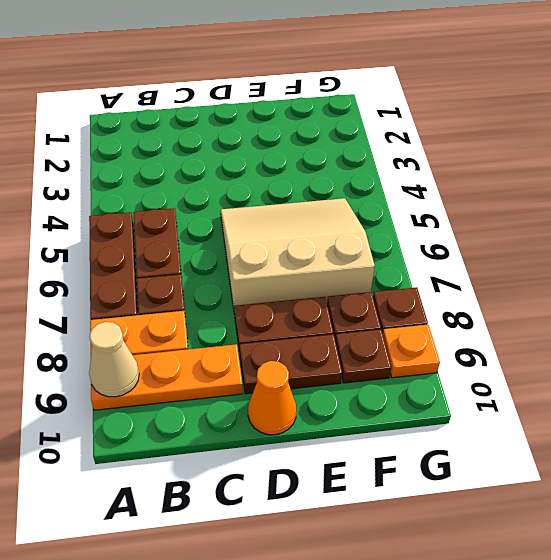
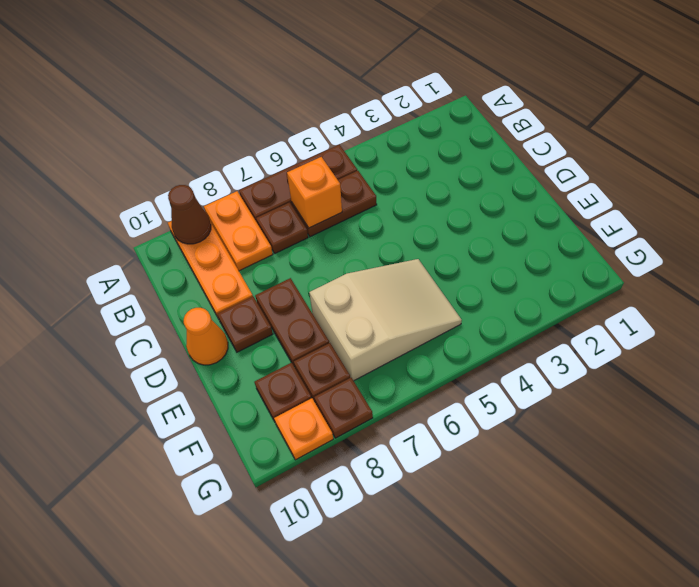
tan cone A9 level 2 -> brown cone A9 level 2
none -> orange brick B6 level 2
tan slope D5:F7 level 1 top 7 -> tan slope E5:F7 level 1 top 7
brown plate D9:E9 level 1 -> brown plate D9 level 1

